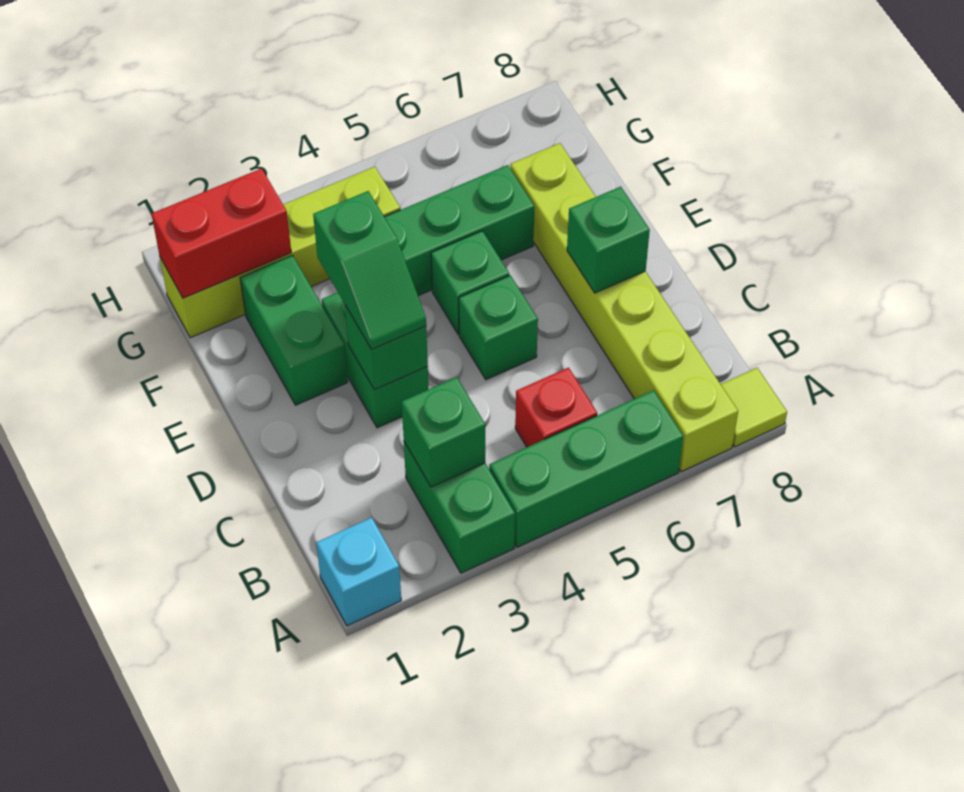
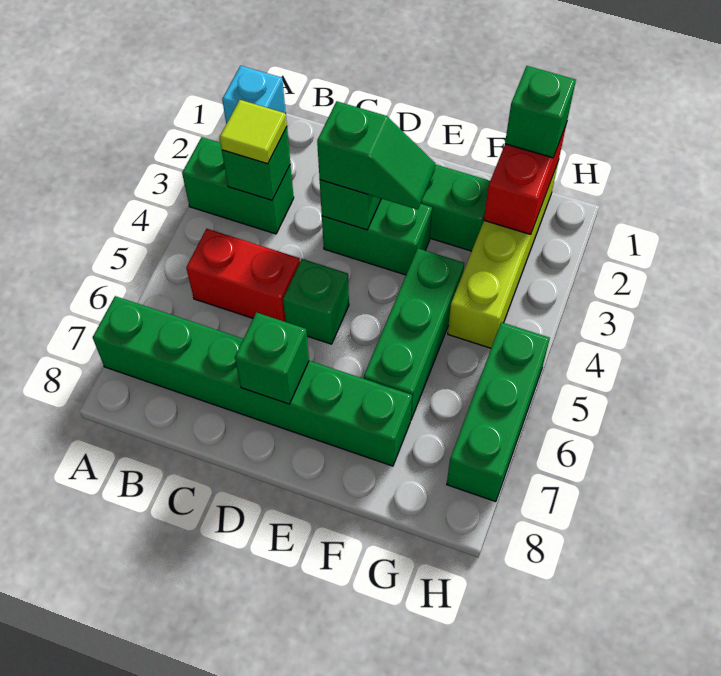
green brick A4:A6 level 1 -> green brick H5:H7 level 1
lime brick A7:F7 level 1 -> green brick A7:F7 level 1
lime tile A8 level 1 -> lime tile B3 level 3
red brick B5 level 1 -> red brick B5:C5 level 1
green slope D3:E3 level 3 top E -> green slope D3:E3 level 3 top D
green brick E5 level 1 -> green brick G1 level 3

